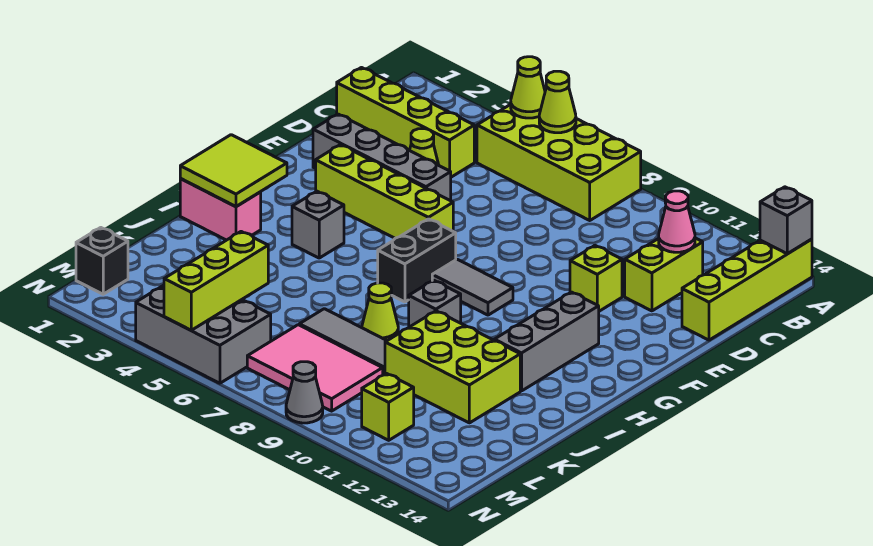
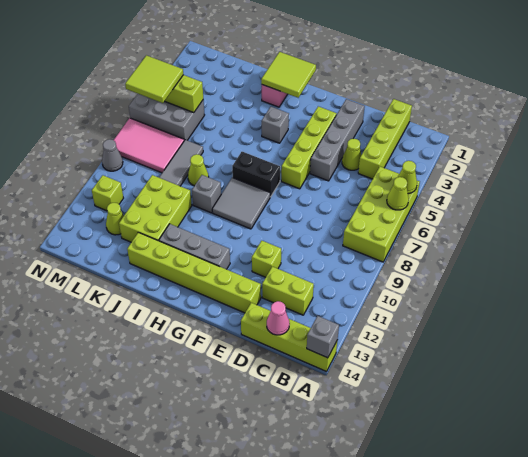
pink cone C12 level 2 -> pink cone C14 level 2
none -> lime brick E13:J13 level 1
grey tile G8:G9 level 1 -> grey tile G8:H9 level 1
pink tile L7:M9 level 1 -> pink tile L7:N8 level 1
none -> lime cone L12 level 1
black brick M1 level 1 -> none
grey brick M4:N6 level 1 -> grey brick L5:N6 level 1
none -> lime tile M5:N6 level 3

